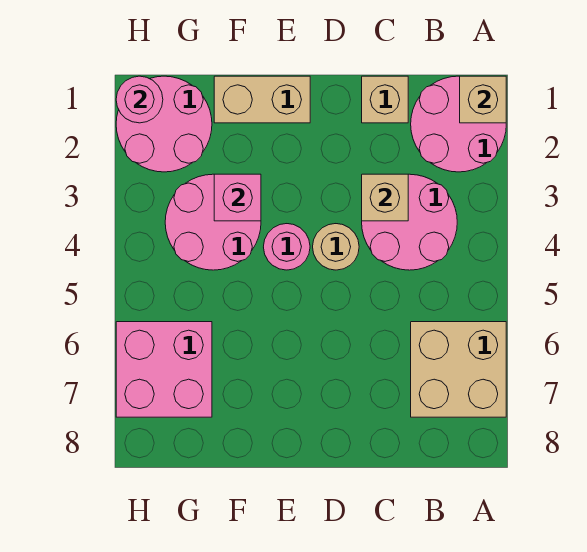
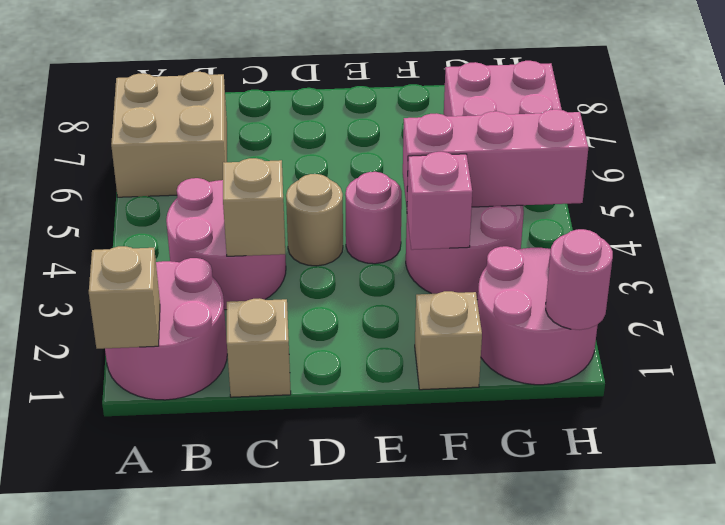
tan brick E1:F1 level 1 -> tan brick F1 level 1
none -> pink brick F4:H4 level 2

